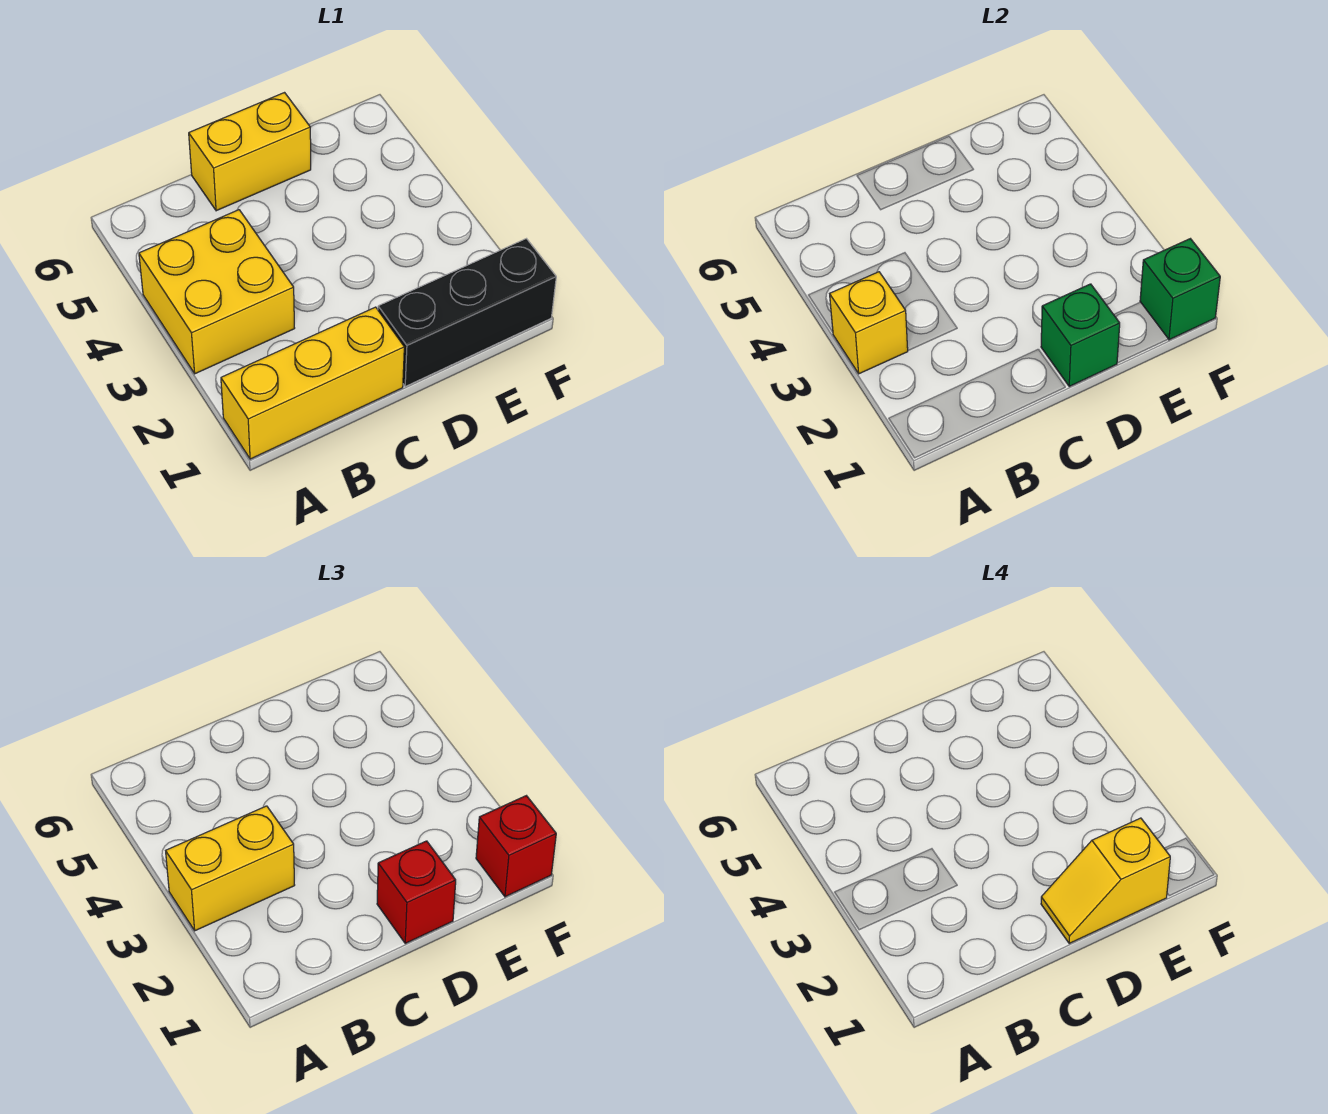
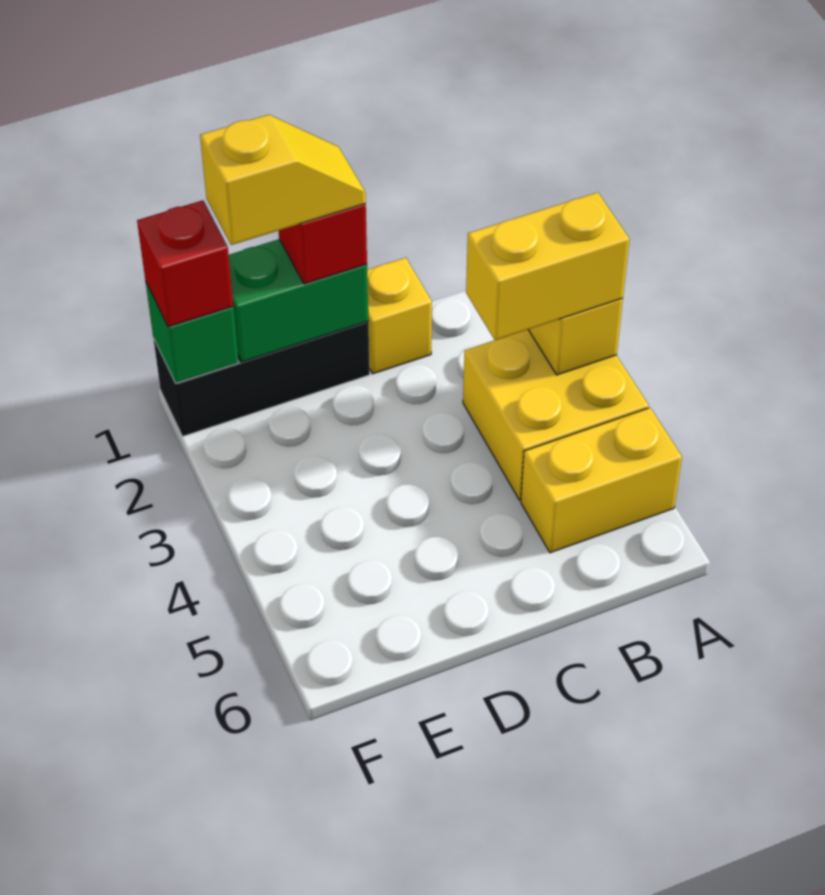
yellow brick A1:C1 level 1 -> yellow brick C1 level 1
yellow brick C6:D6 level 1 -> yellow brick A5:B5 level 1
green brick D1 level 2 -> green brick D1:E1 level 2

